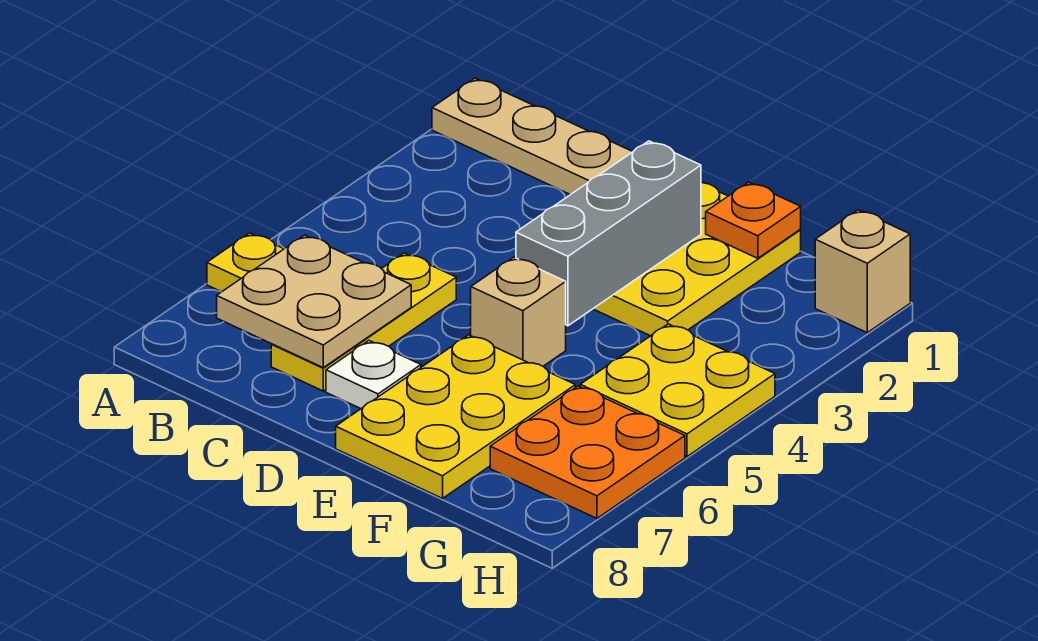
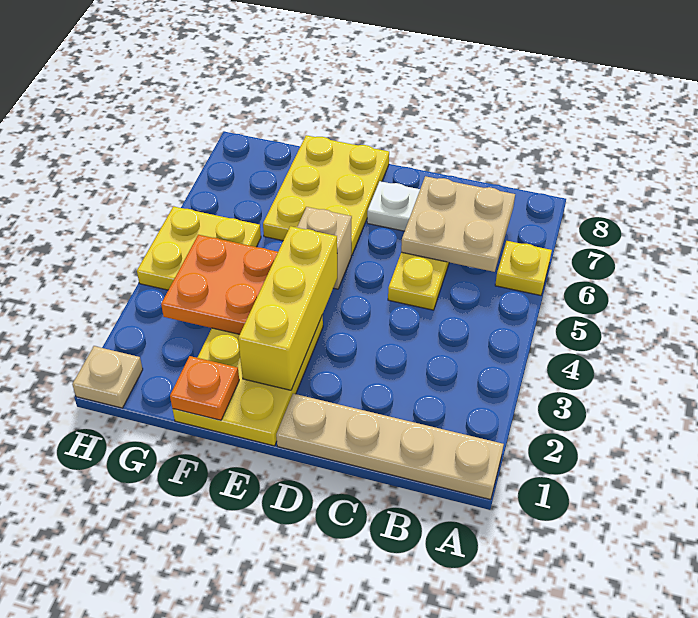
grey brick E2:E4 level 2 -> yellow brick E2:E4 level 2
orange plate G6:H7 level 1 -> orange plate F3:G4 level 2
tan brick H1 level 1 -> tan plate H1 level 1

